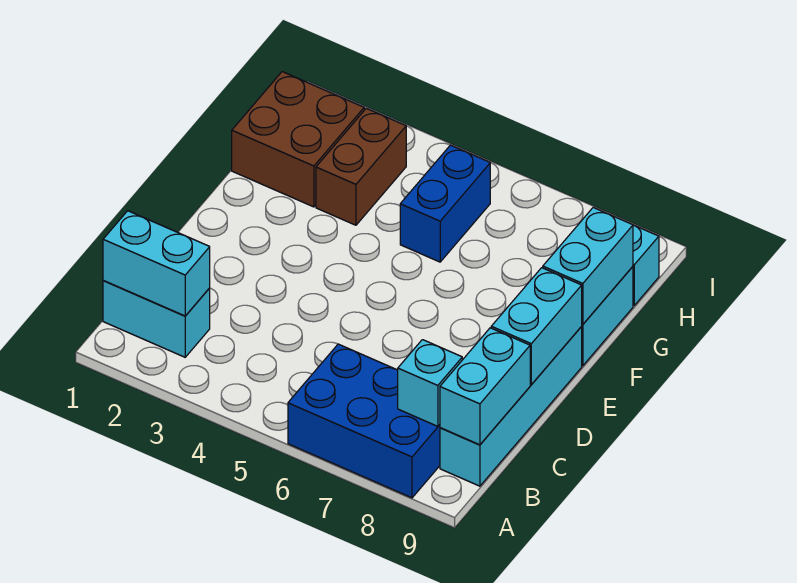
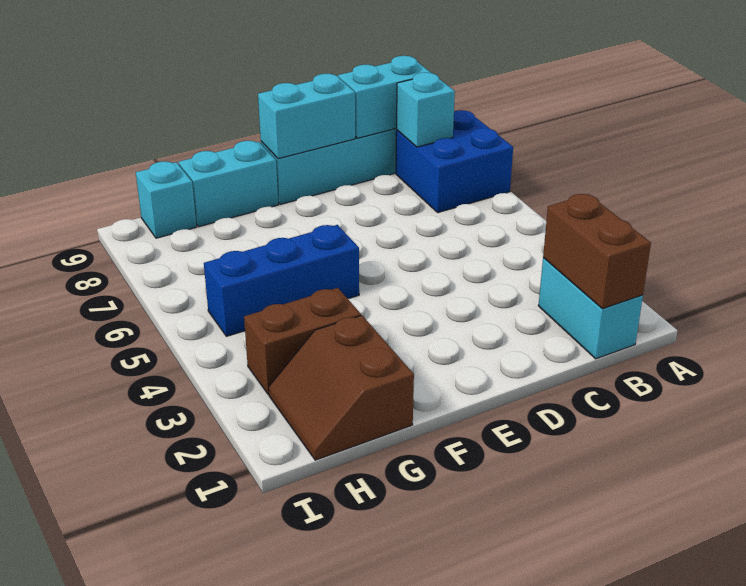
blue brick A6:B8 level 1 -> blue brick A7:B8 level 1
cyan brick B1:B2 level 2 -> brown brick B1:B2 level 2
cyan brick F9:G9 level 2 -> none
brown brick G1:H2 level 1 -> brown slope G1:H2 level 1 top G
blue brick G5:H5 level 1 -> blue brick F5:H5 level 1

